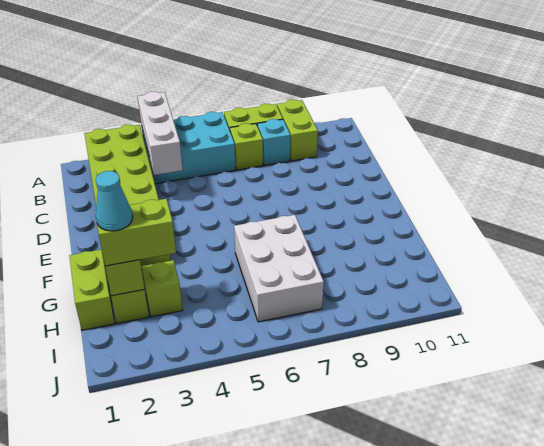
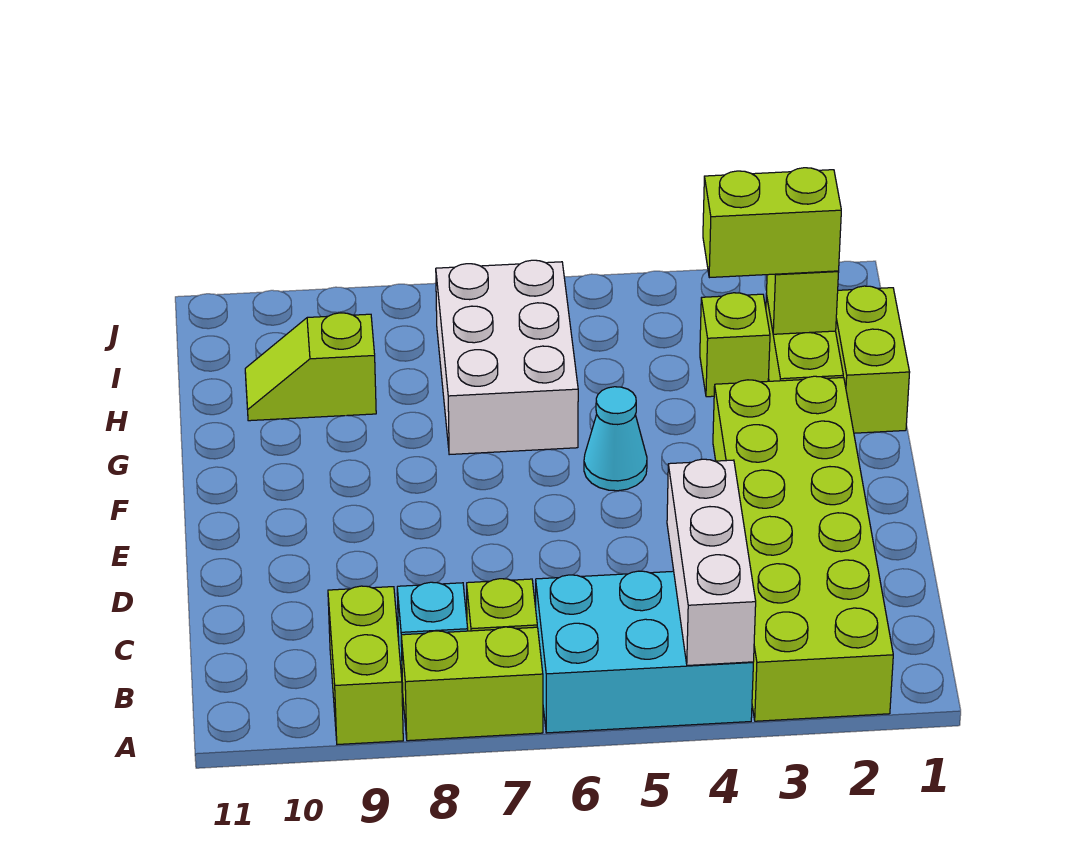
cyan cone H2 level 4 -> cyan cone F5 level 1
none -> lime slope H9:H10 level 1 top 9

